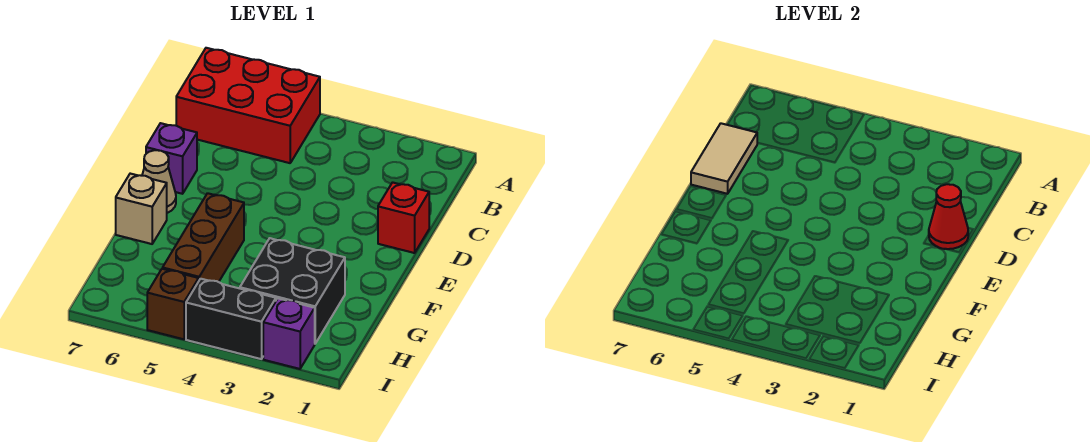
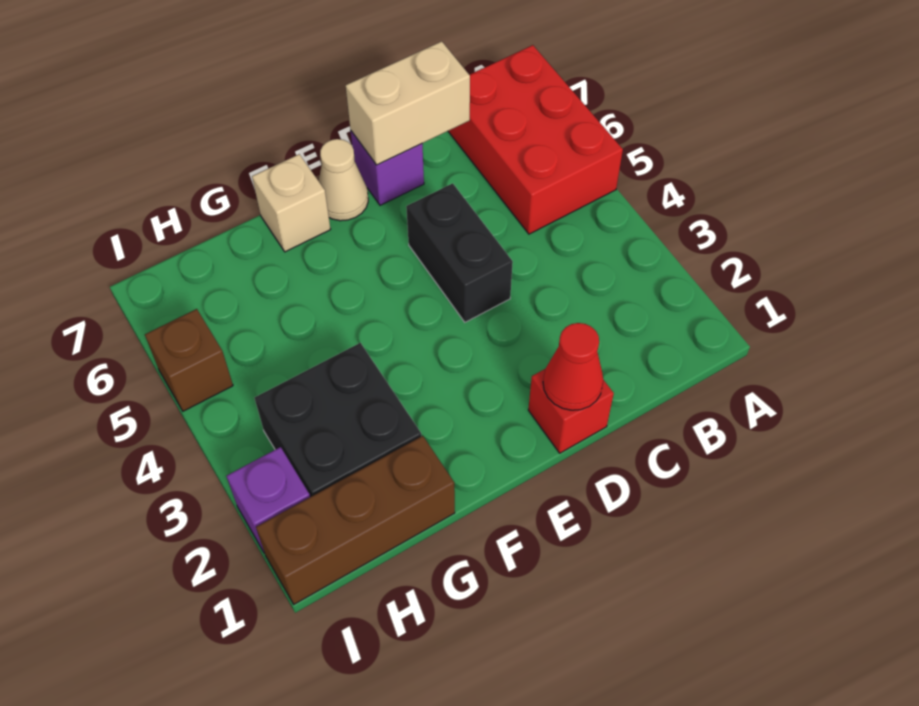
tan tile C7:D7 level 2 -> tan brick C7:D7 level 2
brown brick F5:H5 level 1 -> brown brick G1:I1 level 1
black brick I3:I4 level 1 -> black brick D4:D5 level 1

